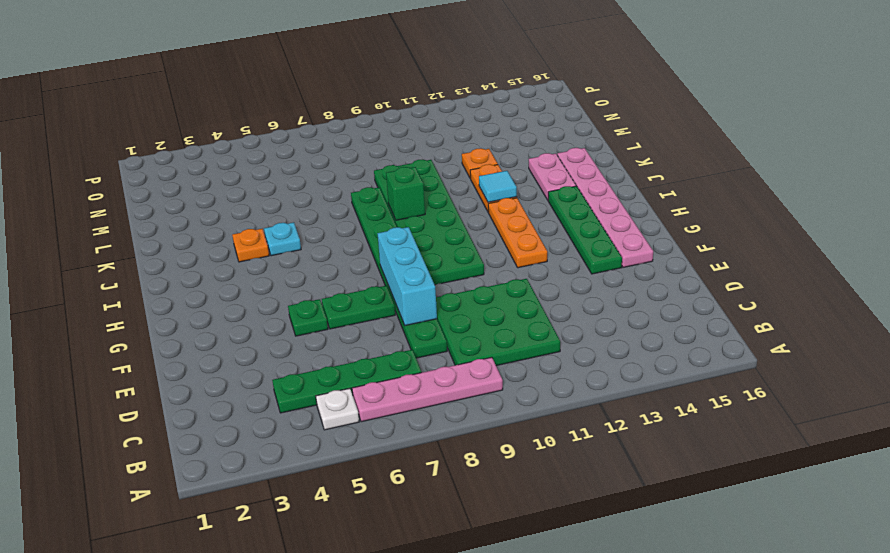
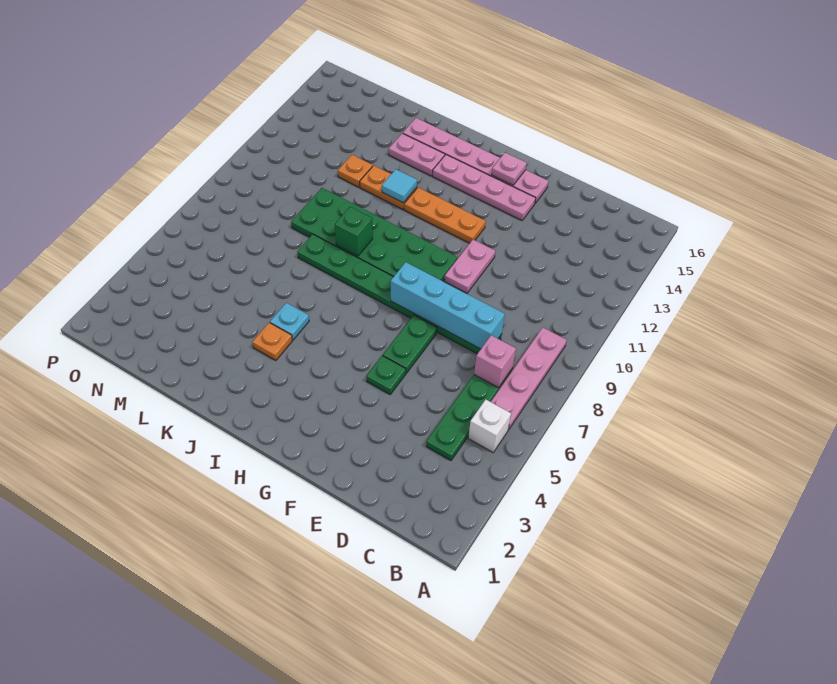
white plate B5 level 1 -> white brick B5 level 1
none -> pink brick C7 level 2
green plate C9:E11 level 1 -> none
cyan brick E8:G8 level 2 -> cyan brick D8:G8 level 2
none -> pink plate F10:F11 level 1
green plate F14:I14 level 1 -> pink plate F14:I14 level 1
none -> pink plate G15 level 2

